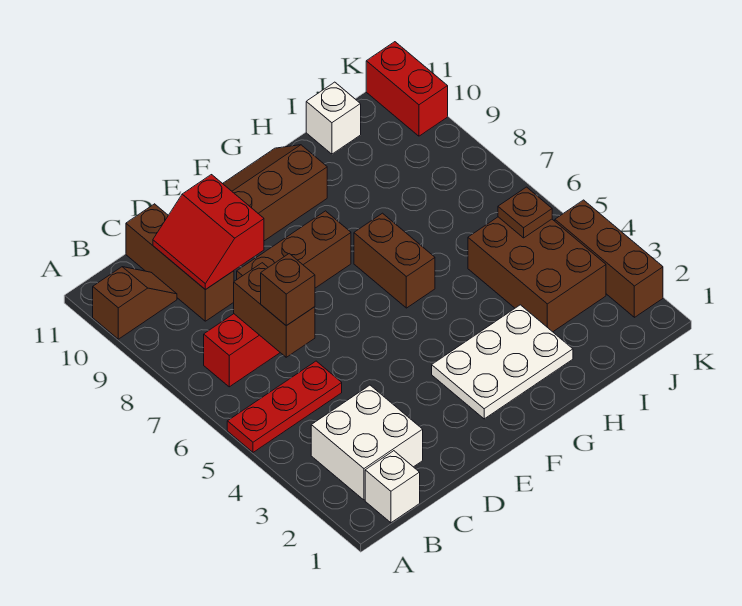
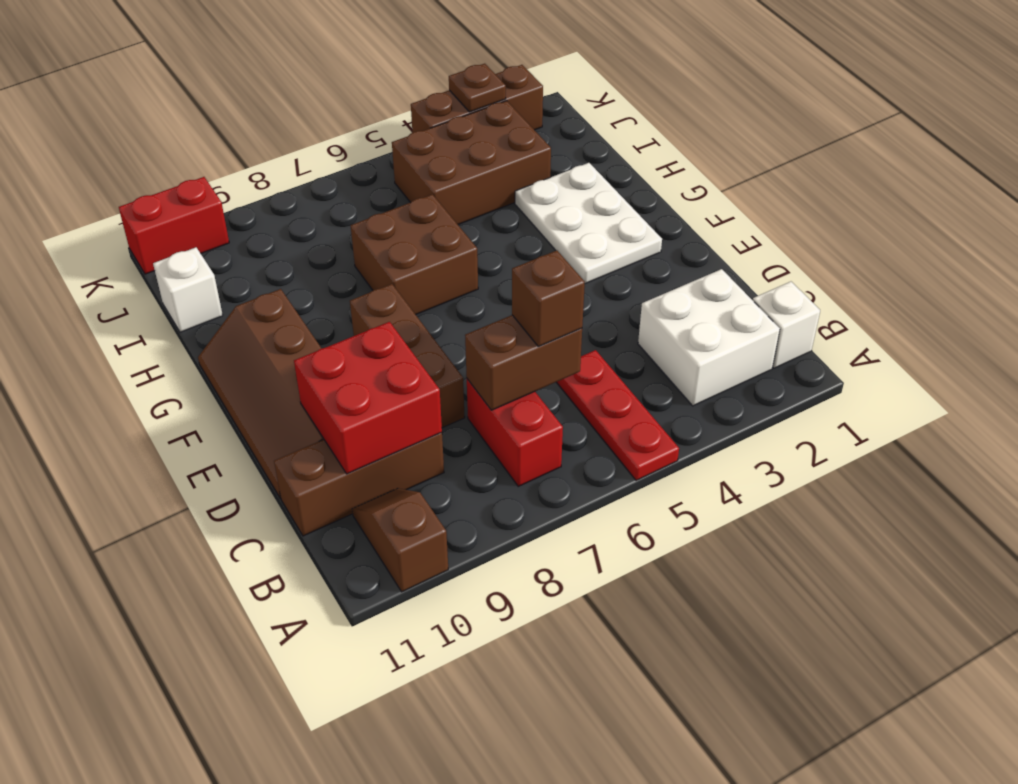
red slope C9:D10 level 2 top D -> red brick C9:D10 level 2
brown brick G6:G7 level 1 -> brown brick G6:H7 level 1
brown plate J5 level 2 -> brown plate K3 level 2

